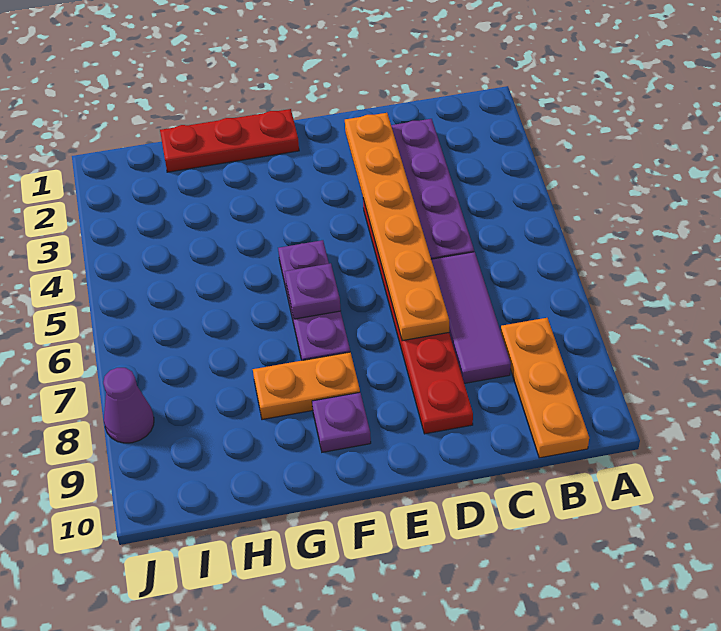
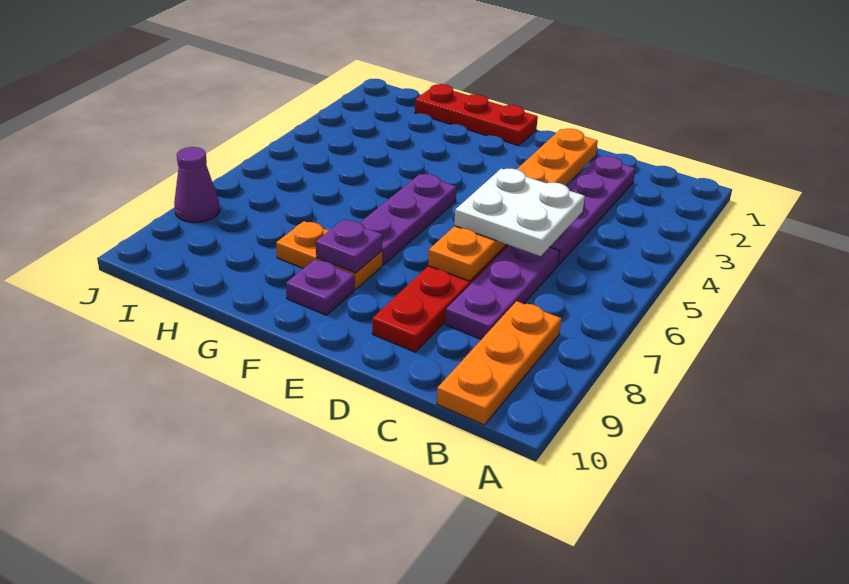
none -> white plate C5:D6 level 3
purple tile C6:C8 level 1 -> purple plate C6:C8 level 1
purple plate F6 level 2 -> purple plate F8 level 2

